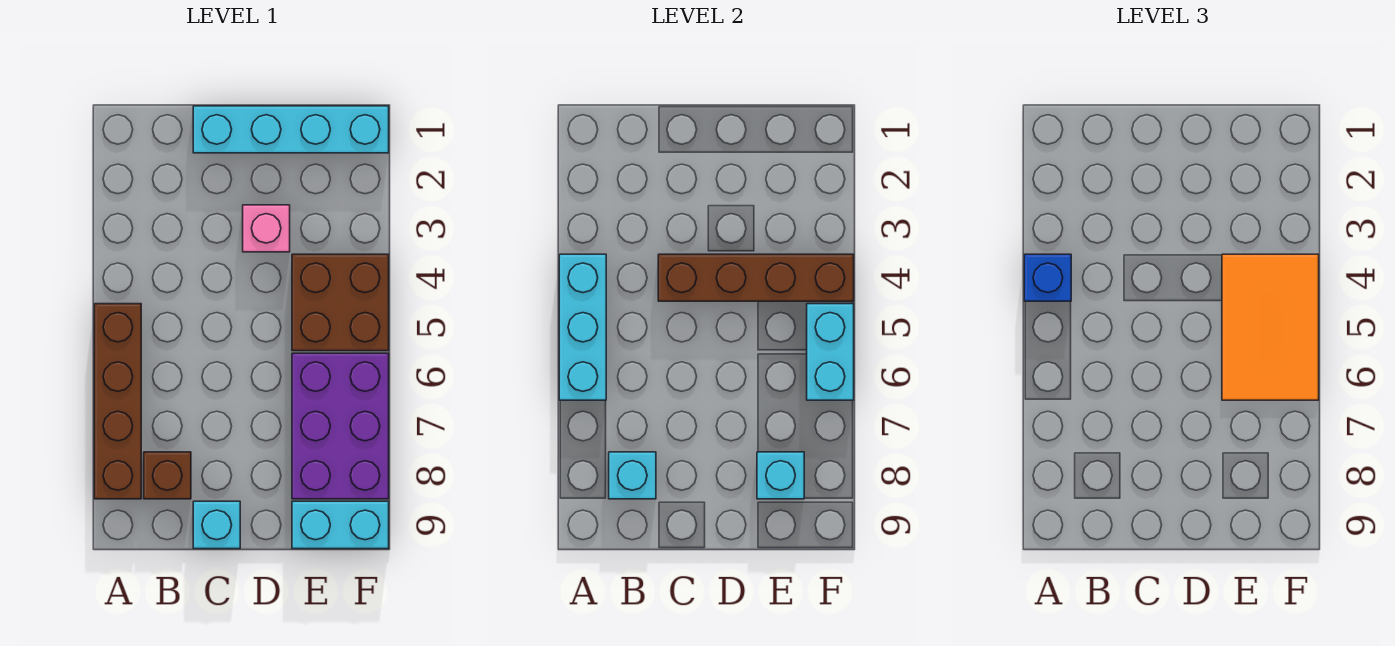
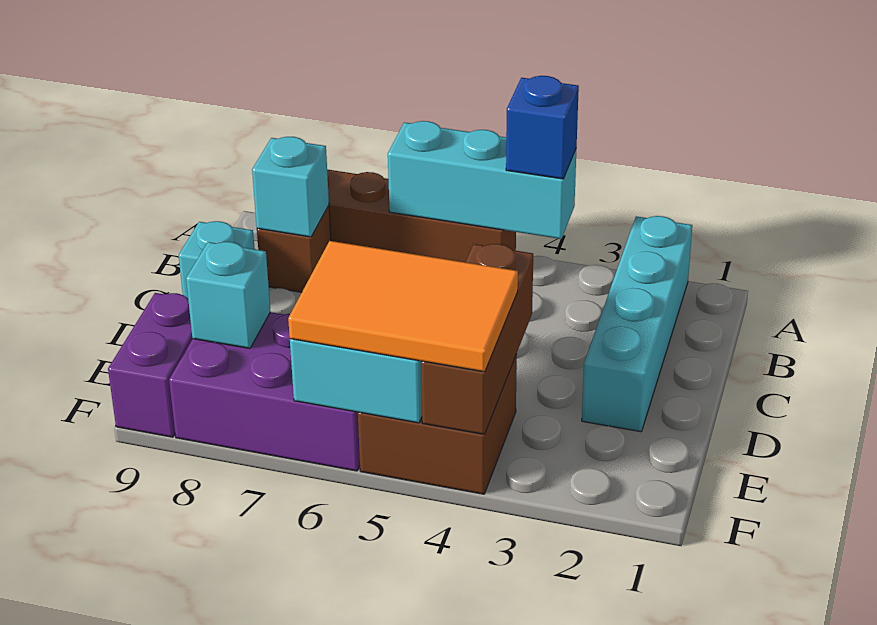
cyan brick C1:F1 level 1 -> cyan brick A2:D2 level 1
brown brick C4:F4 level 2 -> brown brick D4:F4 level 2
pink brick D3 level 1 -> none
cyan brick E9:F9 level 1 -> purple brick E9:F9 level 1

